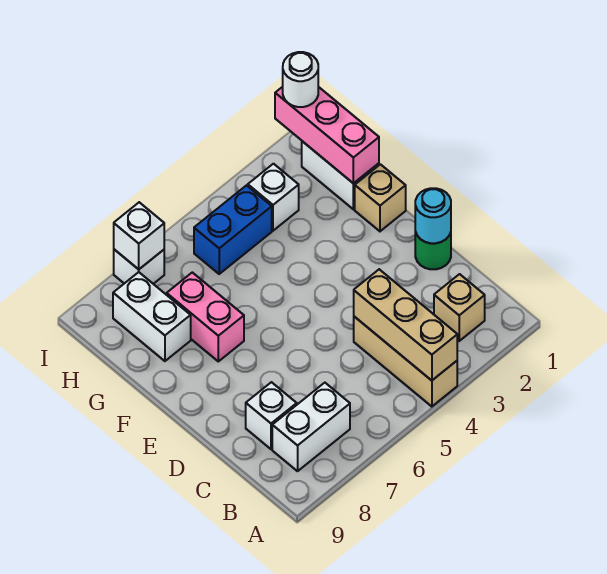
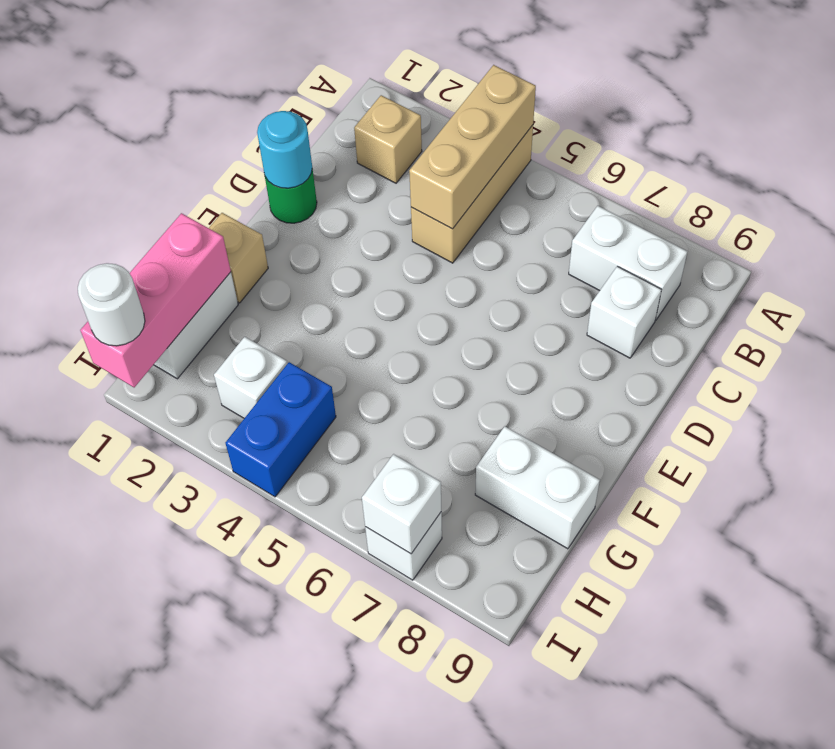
pink brick F7:G7 level 1 -> none
white brick G8:H8 level 1 -> white brick G8:G9 level 1
blue brick H4:H5 level 1 -> blue brick H4:I4 level 1

